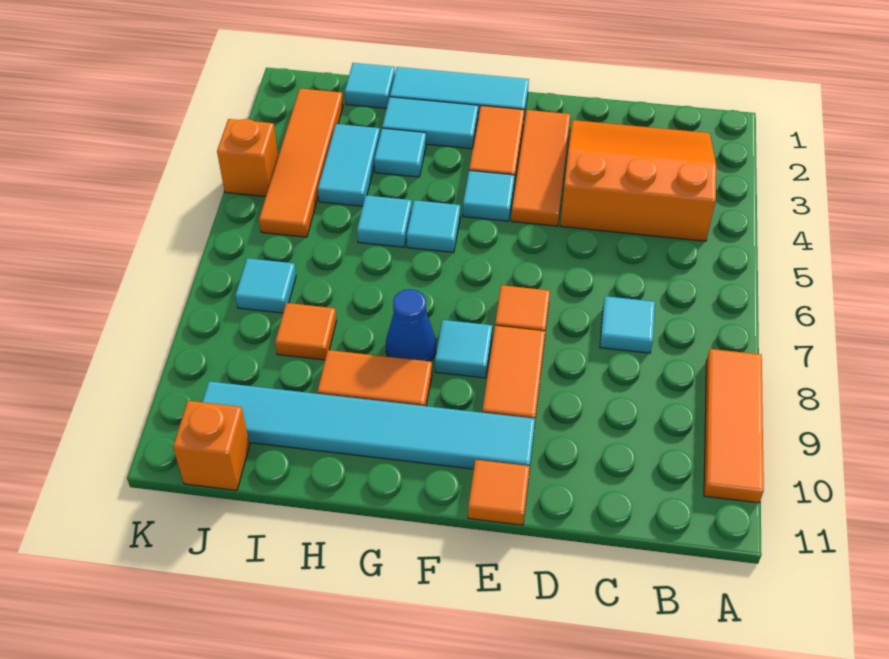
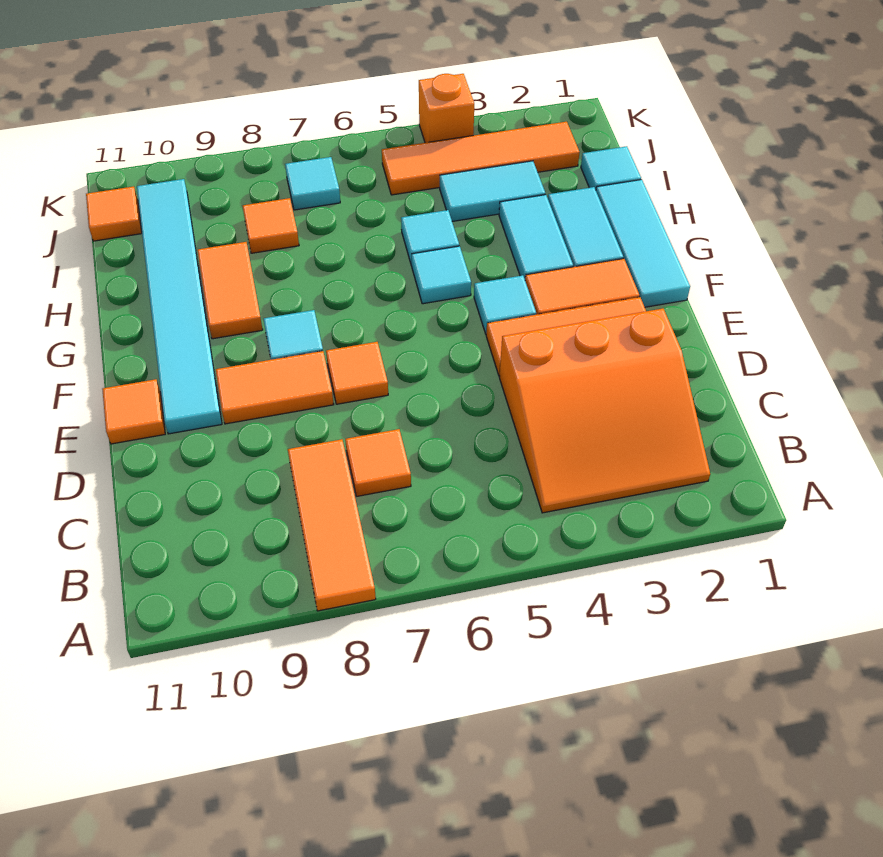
orange tile A8:A10 level 1 -> orange tile A8:C8 level 1
orange slope B2:D4 level 1 top 4 -> orange slope B2:D4 level 1 top D
cyan tile C7 level 1 -> orange tile C7 level 1
blue cone G8 level 1 -> none
cyan tile H3 level 1 -> cyan tile G3:H3 level 1
orange brick J11 level 1 -> orange tile J11 level 1

